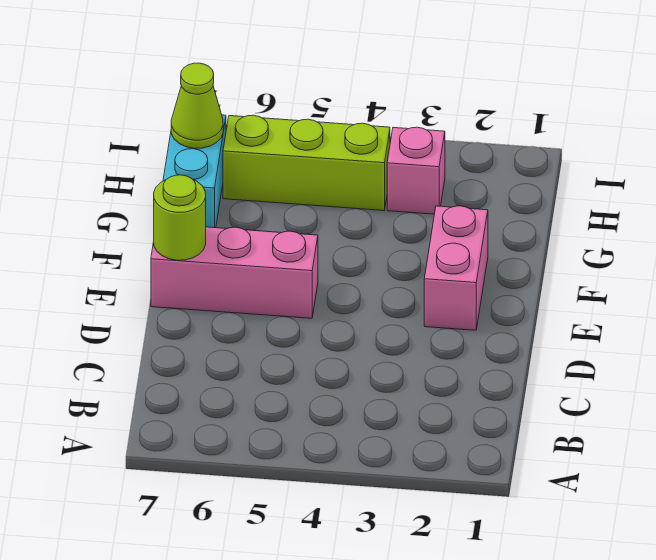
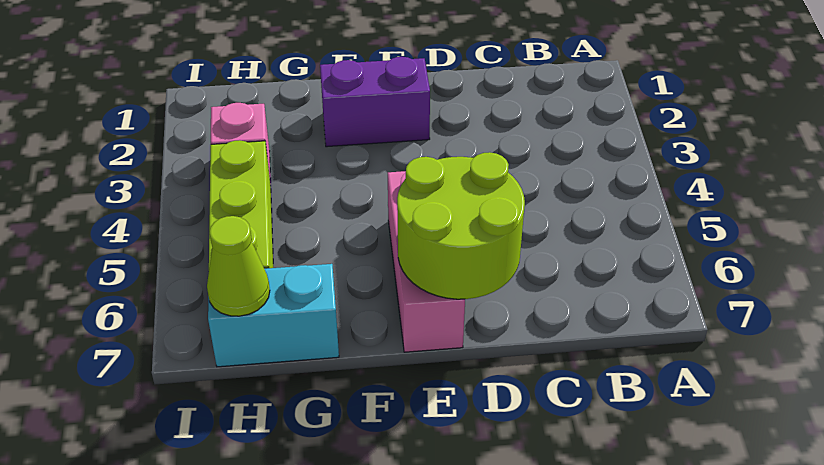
pink brick E2:F2 level 1 -> purple brick E2:F2 level 1
lime round brick E7 level 2 -> lime round brick D6:E7 level 2

